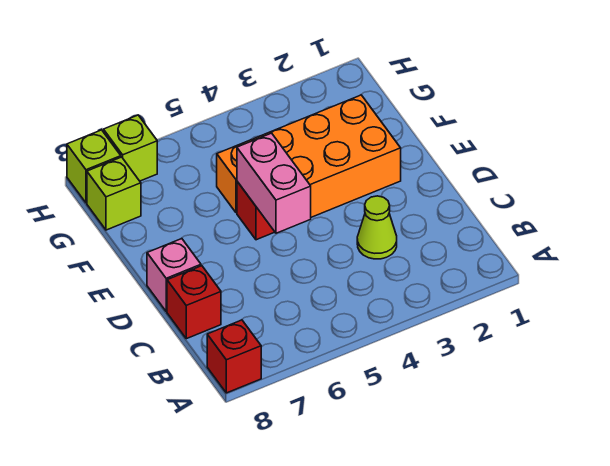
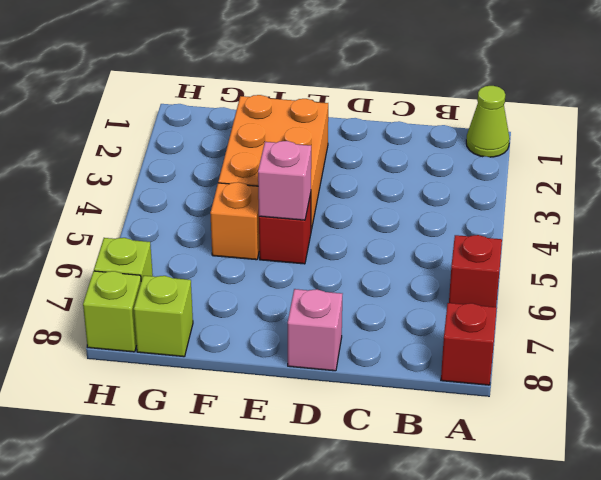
lime cone C3 level 1 -> lime cone A1 level 1
red brick C8 level 1 -> red brick A6 level 1
pink brick D5:E5 level 2 -> pink brick E5 level 2

